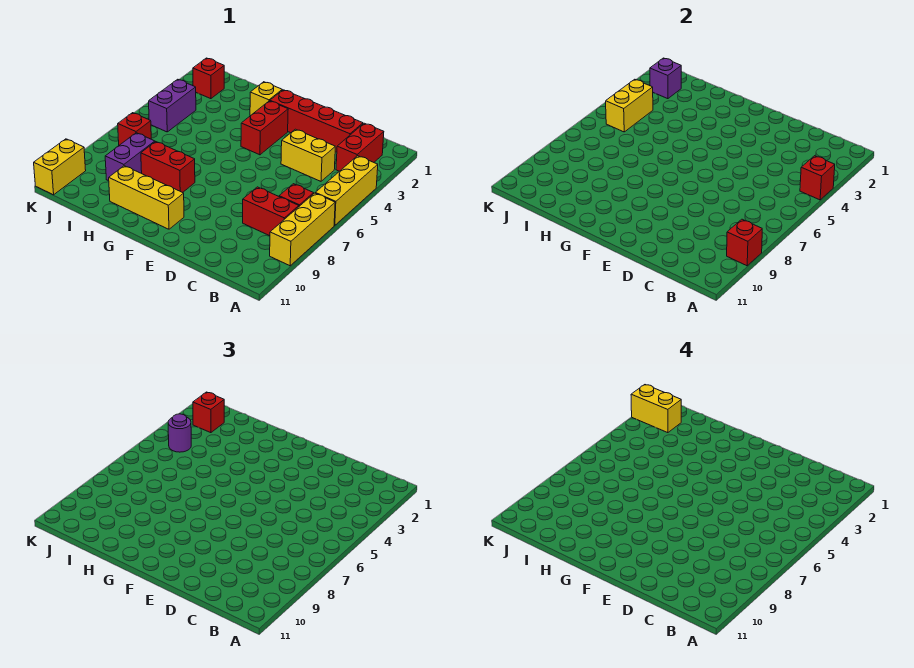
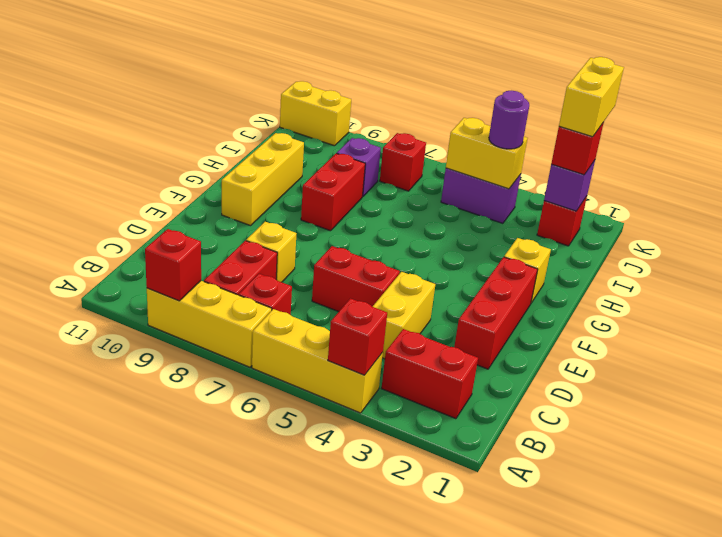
red brick C2:F2 level 1 -> red brick D2:F2 level 1
none -> yellow brick D8 level 1
red brick F3:F4 level 1 -> red brick D5:D6 level 1
purple brick I8:I9 level 1 -> purple brick I8 level 1

